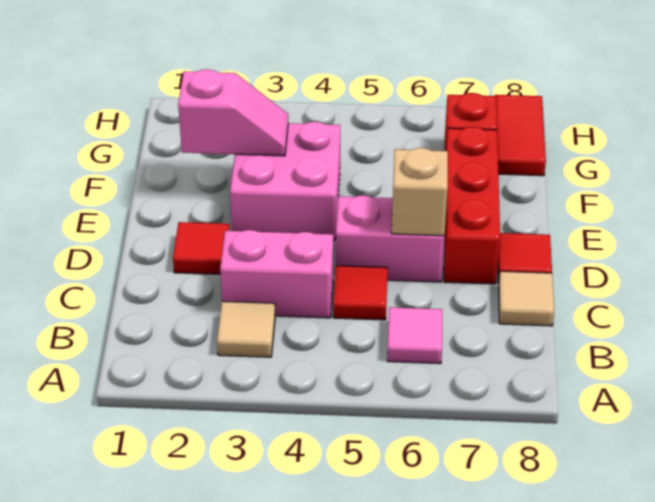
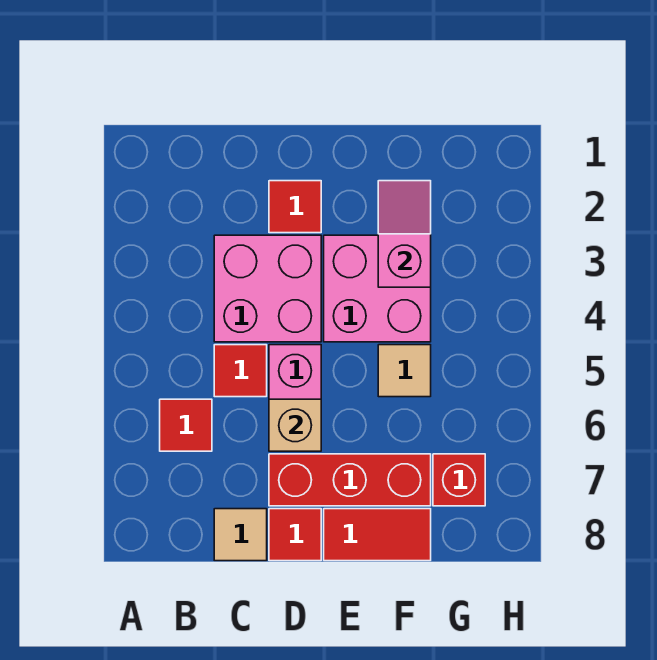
tan tile B3 level 1 -> tan tile F5 level 1
pink tile B6 level 1 -> red tile B6 level 1
pink brick C3:C4 level 1 -> pink brick C3:D4 level 1
pink slope F2:F3 level 2 top 2 -> pink slope F2:F3 level 2 top 3
red tile G8:H8 level 1 -> red tile E8:F8 level 1

